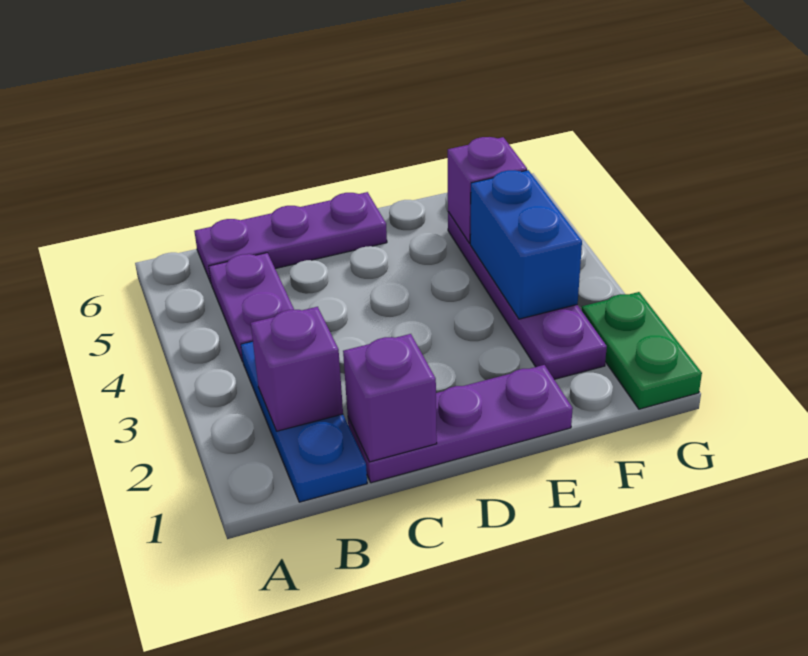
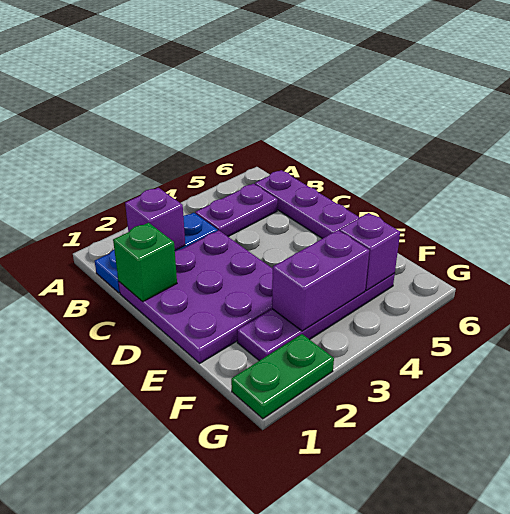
purple plate C1:E1 level 1 -> purple plate C1:E3 level 1
purple brick C1 level 2 -> green brick C1 level 2
blue brick F3:F4 level 2 -> purple brick F3:F4 level 2

